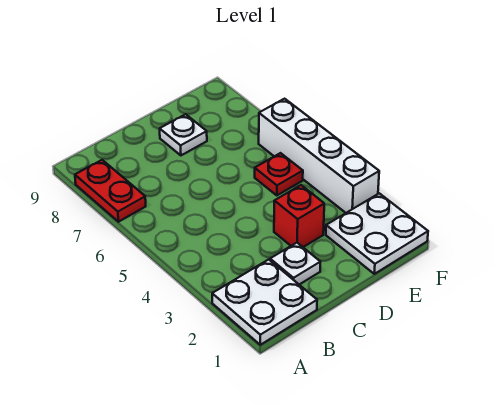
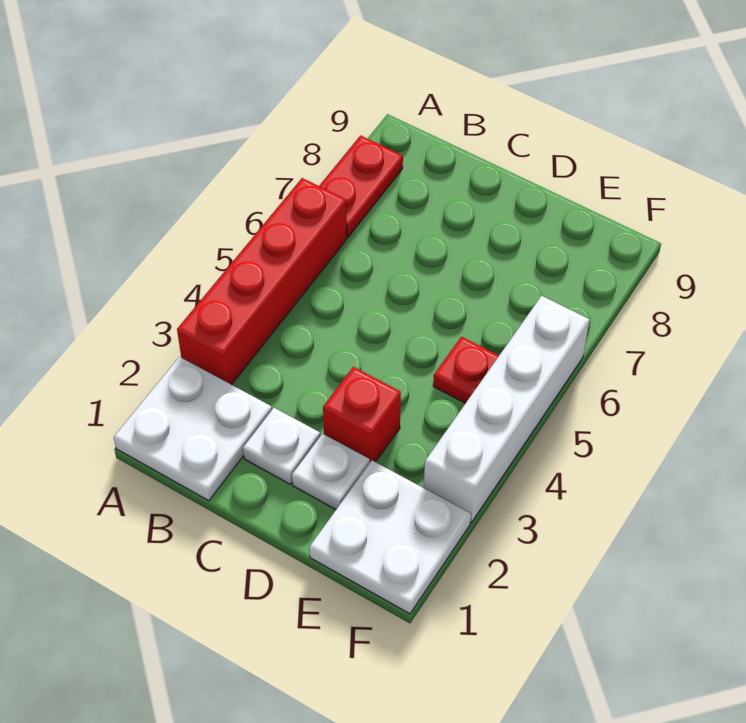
none -> red brick A3:A6 level 1
white plate D8 level 1 -> white plate D2 level 1

